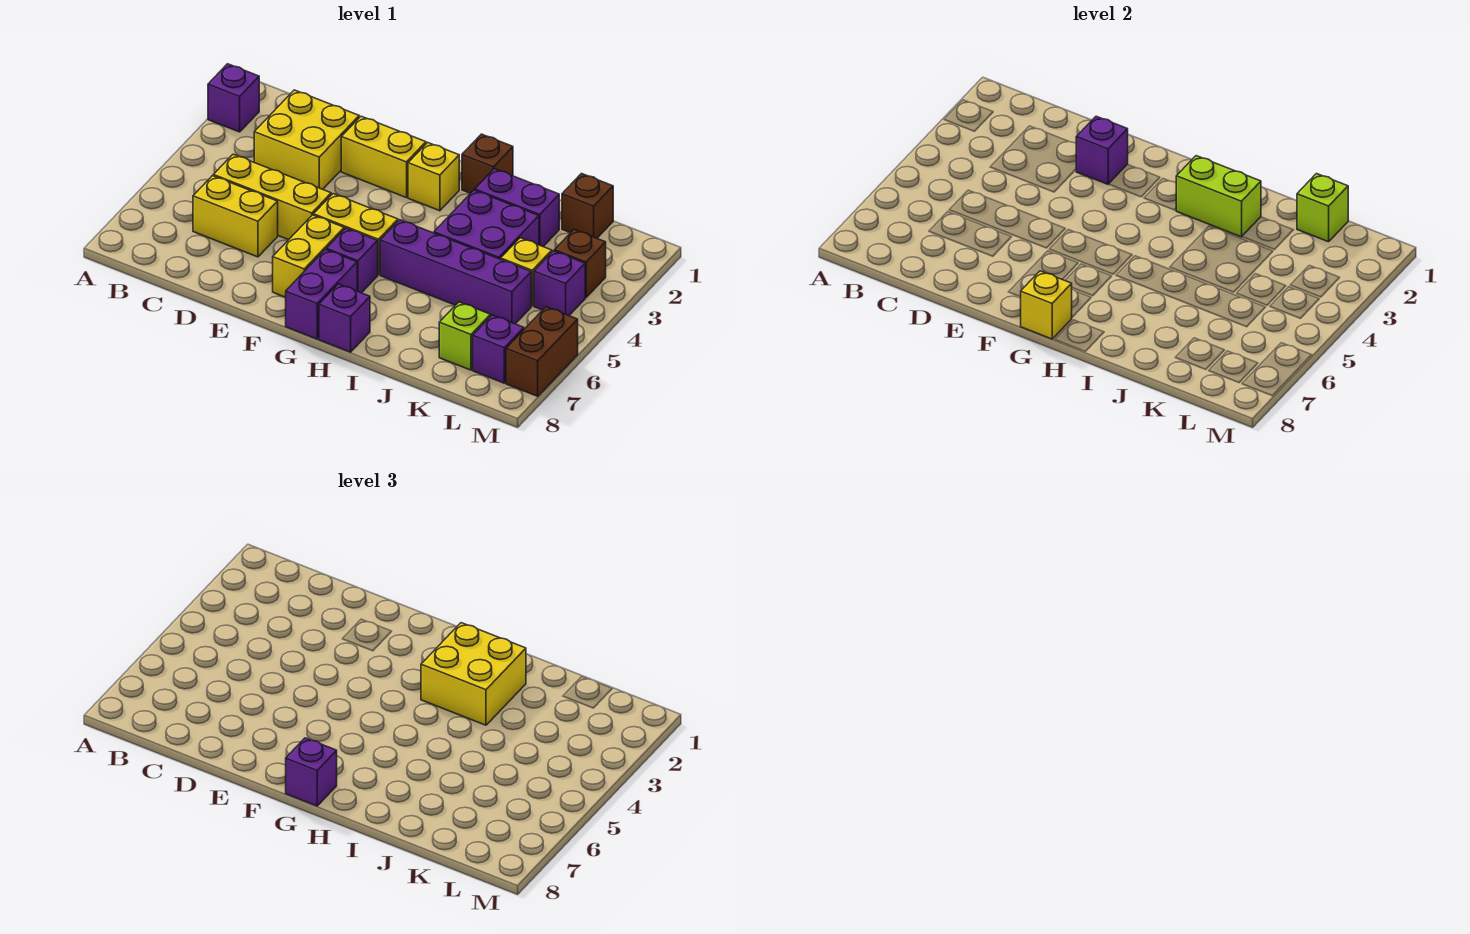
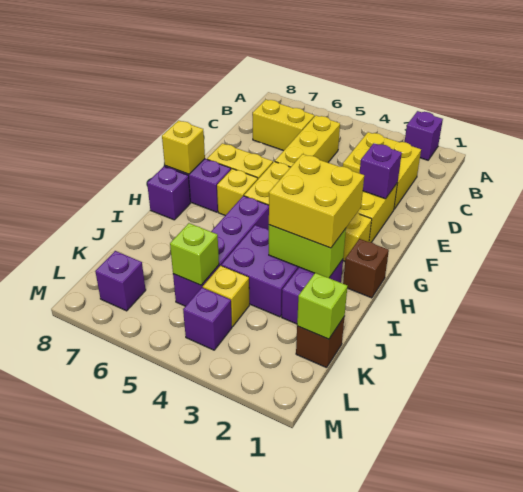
yellow brick C6:D6 level 1 -> yellow brick C6:C7 level 1
purple brick G6 level 1 -> yellow brick G6 level 1
purple brick G8 level 3 -> none
lime brick H2:I2 level 2 -> lime brick I2:I3 level 2
lime brick K7 level 1 -> lime brick K5 level 2
brown brick L3 level 1 -> none
brown brick M6:M7 level 1 -> none

